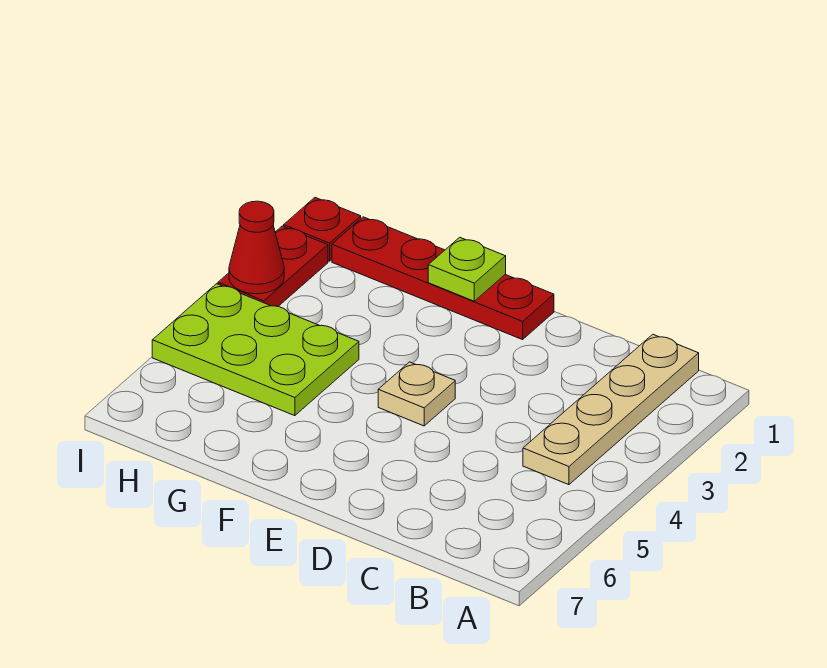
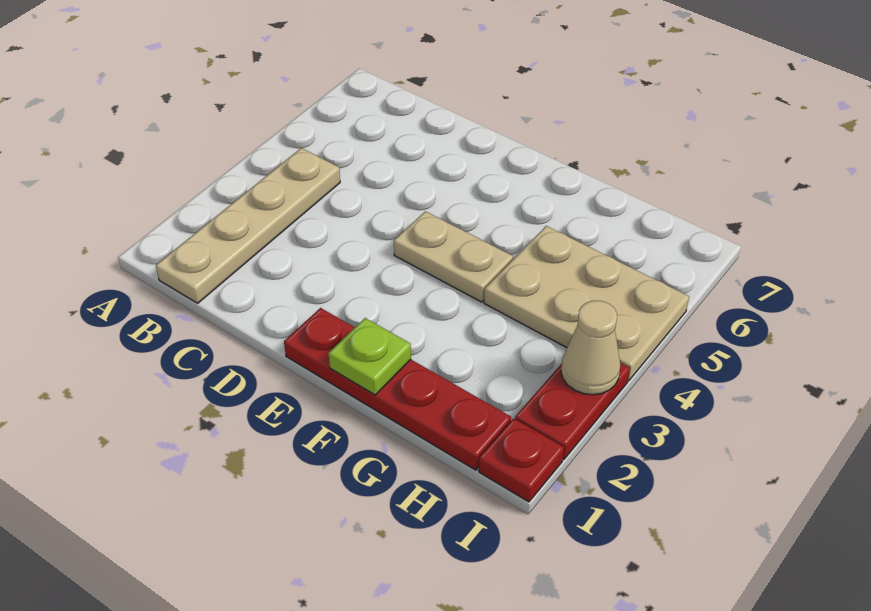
tan plate E4 level 1 -> tan plate E4:F4 level 1
lime plate G4:I5 level 1 -> tan plate G4:I5 level 1
red cone I3 level 2 -> tan cone I3 level 2

